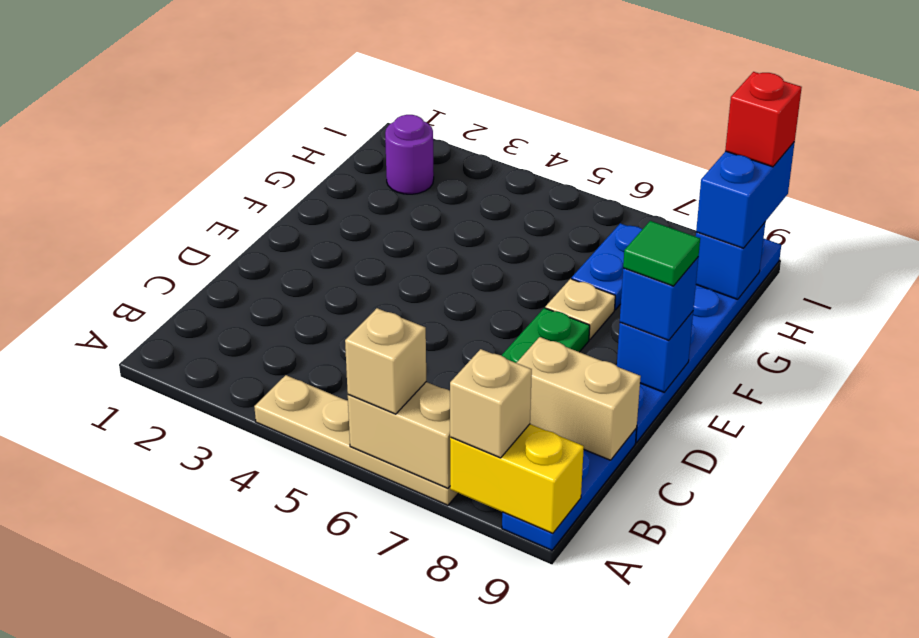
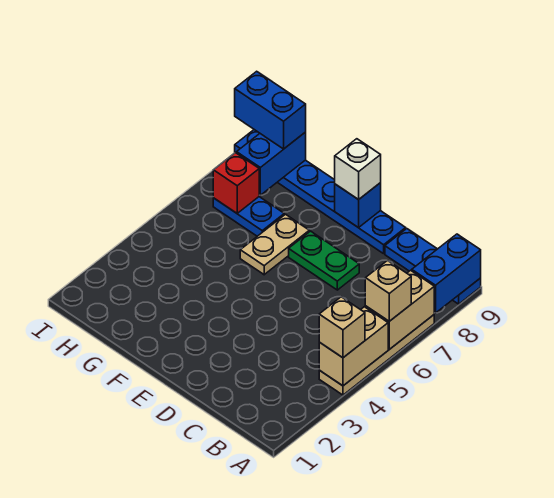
yellow brick A8:A9 level 2 -> blue brick A8:A9 level 2
tan brick A8 level 3 -> tan brick A4 level 3
tan brick C8:C9 level 2 -> tan brick A4:A5 level 2
blue brick E9 level 3 -> white brick E9 level 3
green tile E9 level 4 -> none
tan plate F7 level 1 -> tan plate F6:F7 level 1
purple round brick H2 level 1 -> none
blue brick H9 level 2 -> blue brick H8:H9 level 2
red brick I9 level 4 -> red brick H7 level 2

